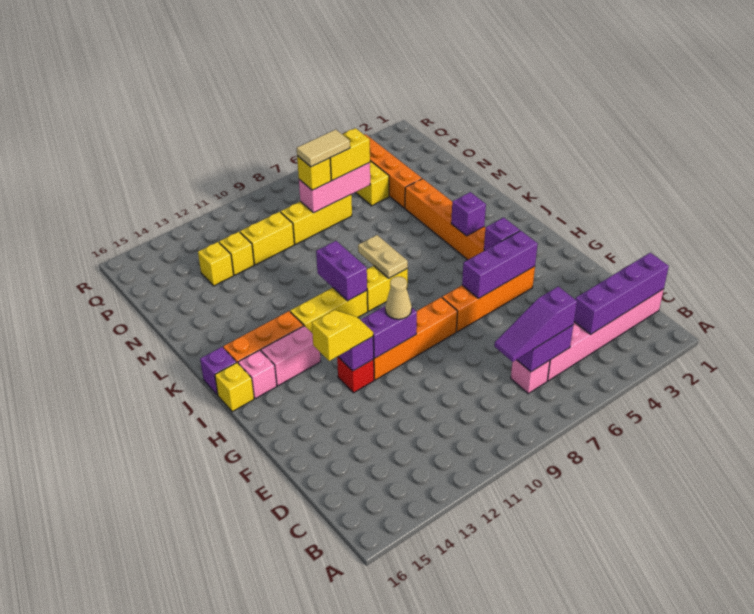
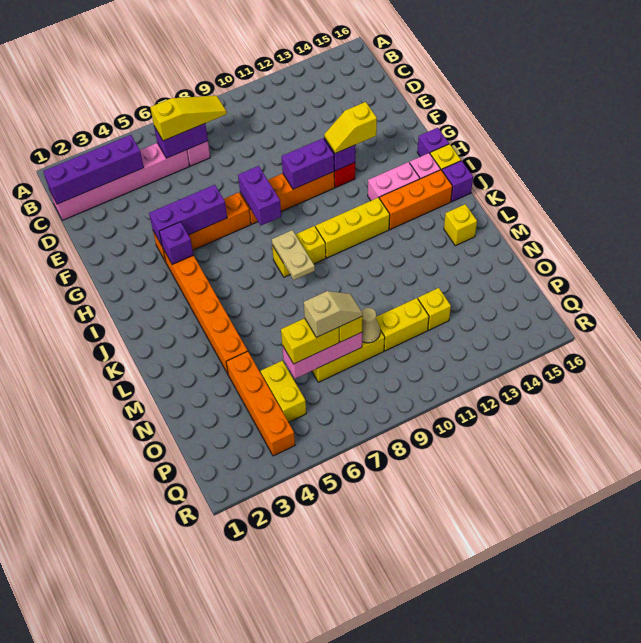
purple slope C6:C8 level 3 top 6 -> yellow slope C6:C8 level 3 top 6
tan cone G10 level 3 -> tan cone O9 level 2
purple brick J4 level 2 -> purple brick H16 level 1
purple brick J10:K10 level 2 -> purple brick G8:H8 level 2
tan tile O7:O8 level 4 -> tan slope O7:O8 level 4 top 7
yellow brick O13 level 1 -> yellow brick L15 level 1

